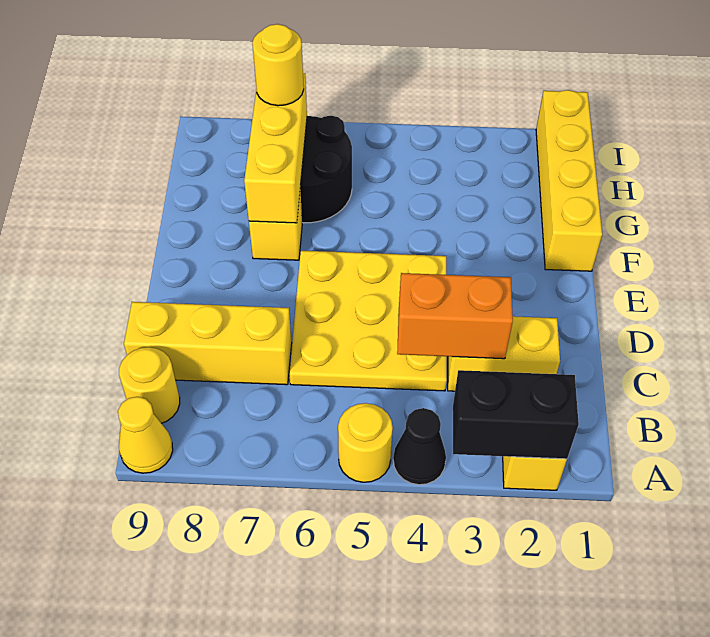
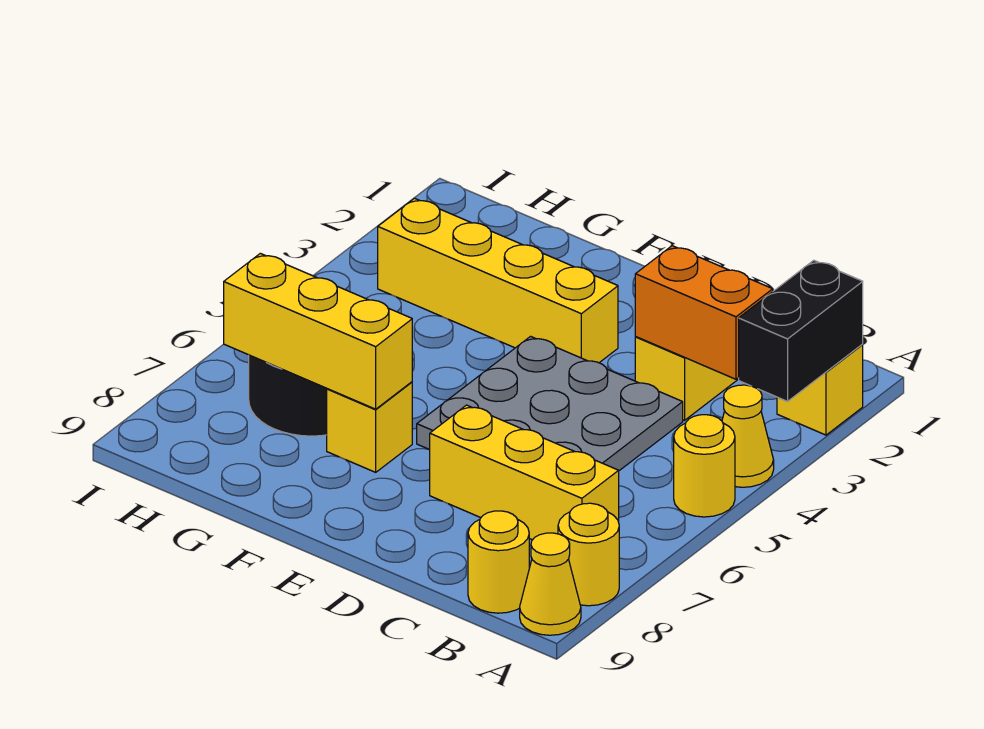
black cone A4 level 1 -> yellow cone A4 level 1
orange brick C3:C4 level 2 -> orange brick B3:C3 level 2
yellow plate C4:E6 level 1 -> grey plate C4:E6 level 1
yellow brick C7:C9 level 1 -> yellow brick B7:D7 level 1
yellow brick F1:I1 level 1 -> yellow brick E3:H3 level 1
yellow round brick H7 level 3 -> yellow round brick A8 level 1

